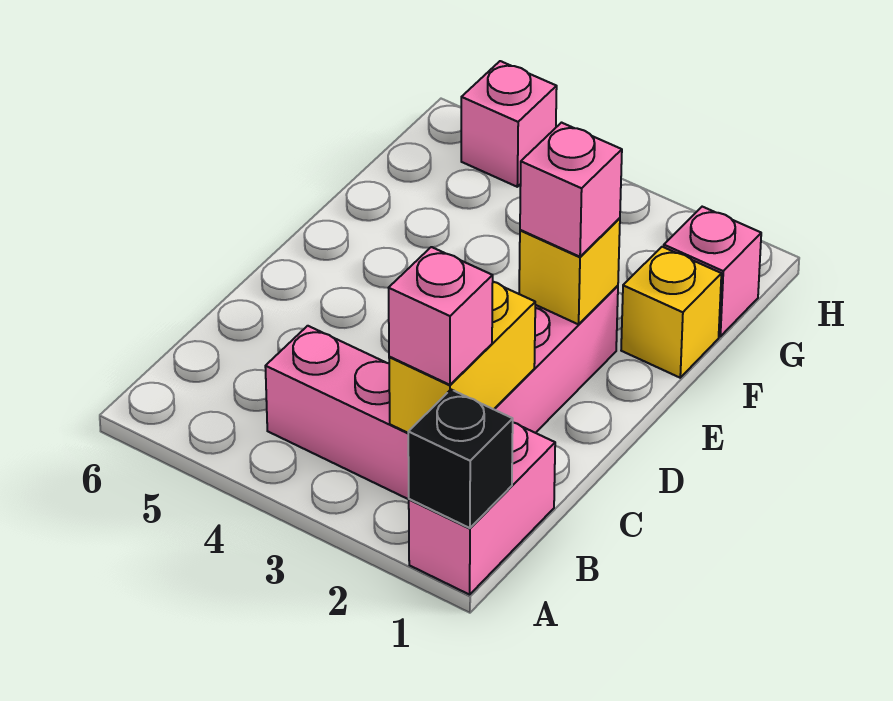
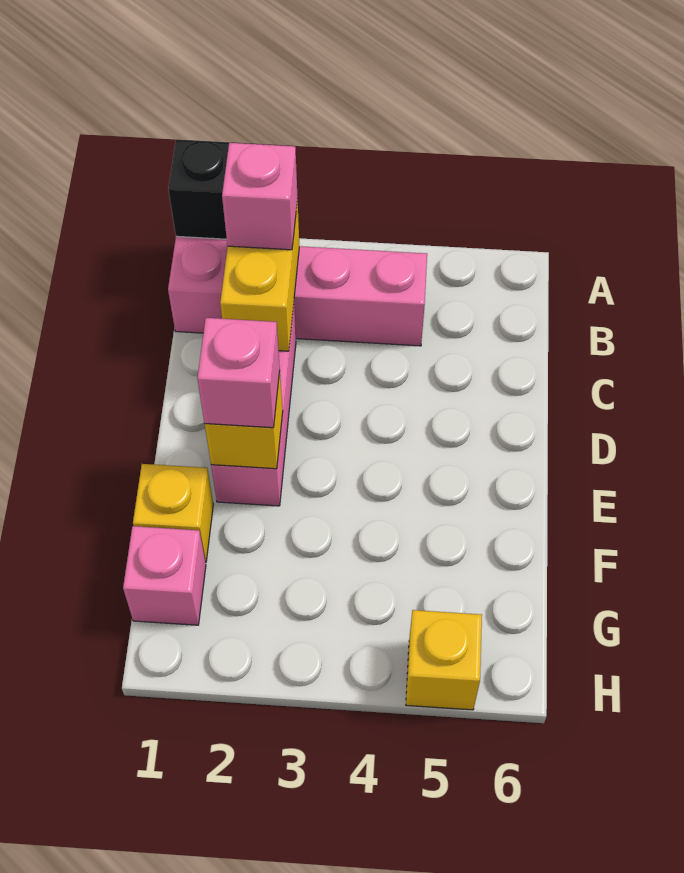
pink brick H5 level 1 -> yellow brick H5 level 1

